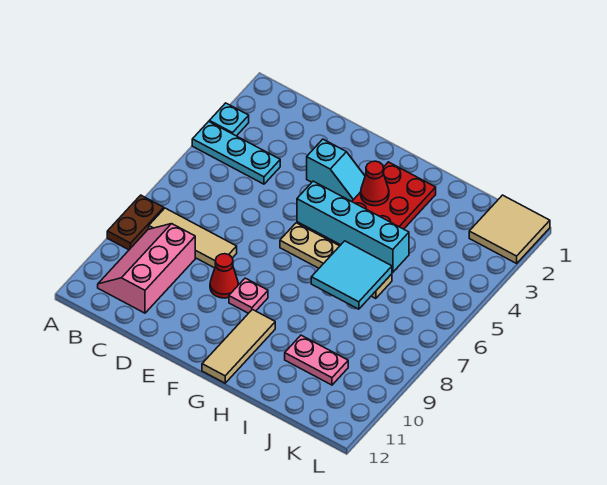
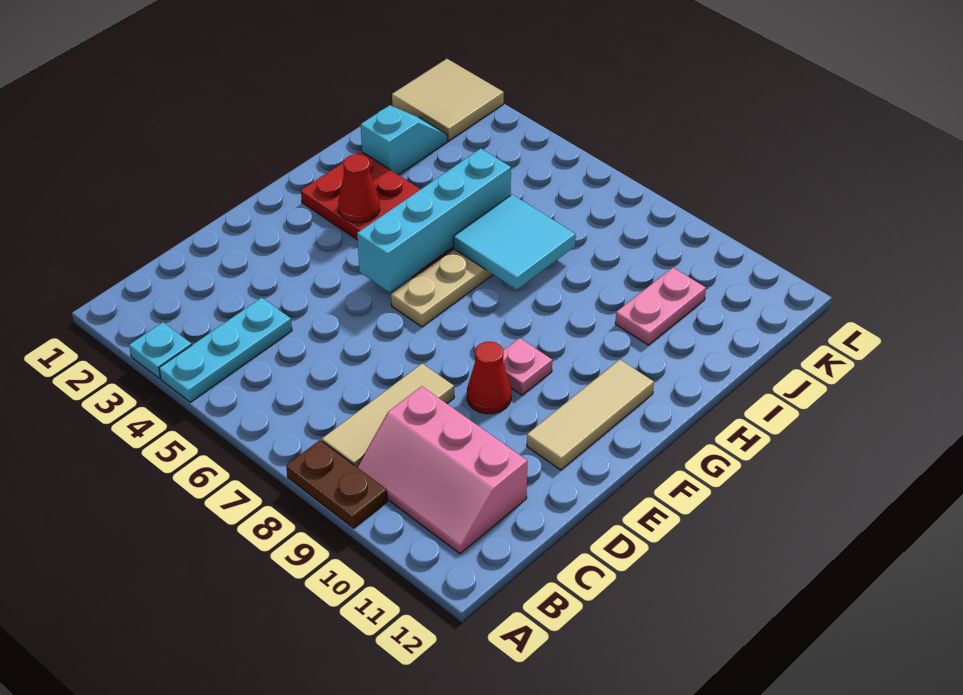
cyan slope E3:F3 level 1 top E -> cyan slope I2:J2 level 1 top I
tan tile G10:G12 level 1 -> tan tile E11:G11 level 1

